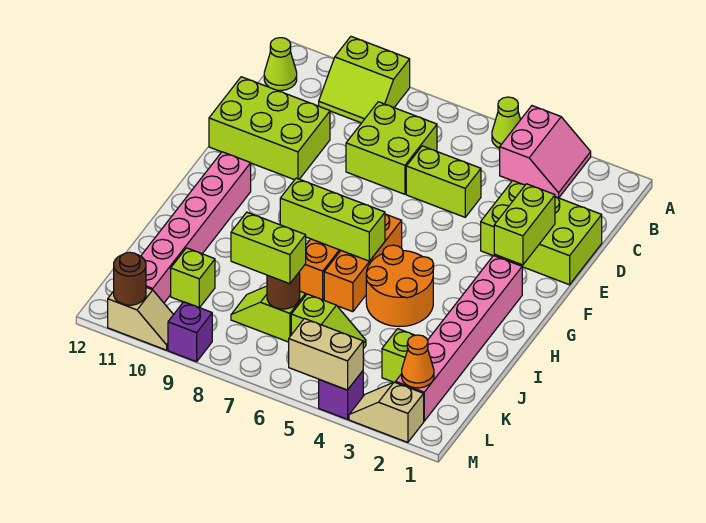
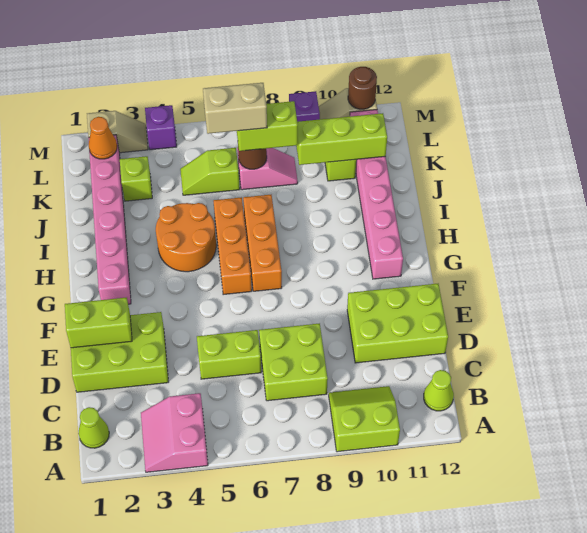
lime cone A5 level 1 -> lime cone B1 level 1
lime brick E2:F2 level 2 -> lime brick E1:E2 level 2
lime brick H6:H8 level 2 -> lime brick K9:K11 level 2
lime slope K7:K8 level 1 top 7 -> pink slope K7:K8 level 1 top 7
tan brick M4:M5 level 2 -> tan brick K6:K7 level 4

